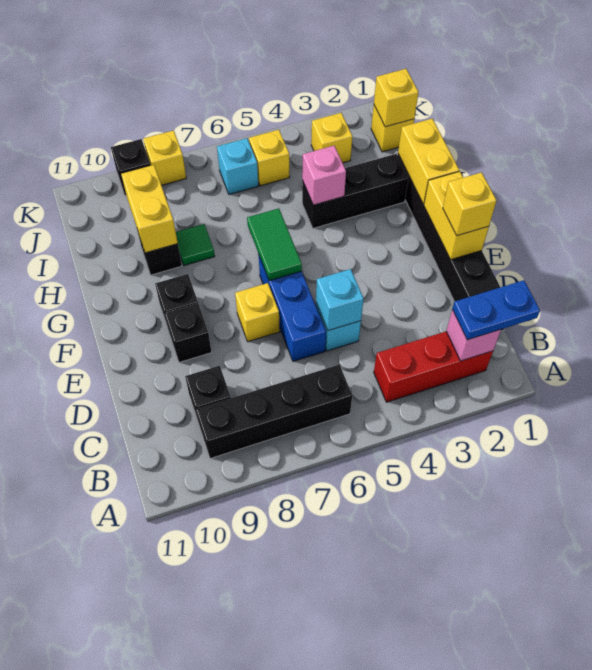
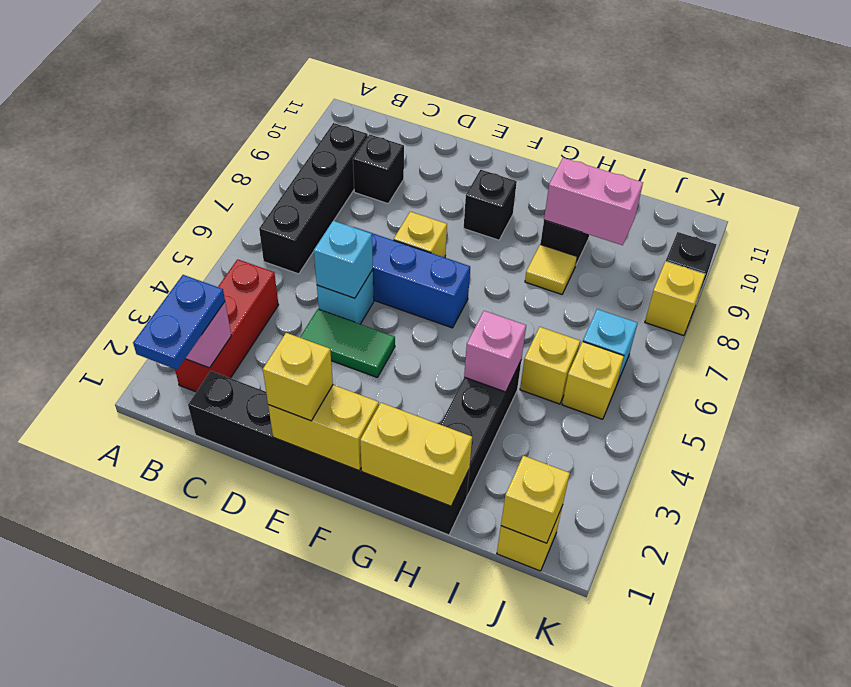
black brick E9 level 1 -> none
green tile F6:G6 level 2 -> green tile D4:E4 level 1
green tile H8 level 1 -> yellow tile H8 level 1
yellow brick H9:I9 level 2 -> pink brick H9:I9 level 2
yellow brick J3 level 1 -> yellow brick I5 level 1

